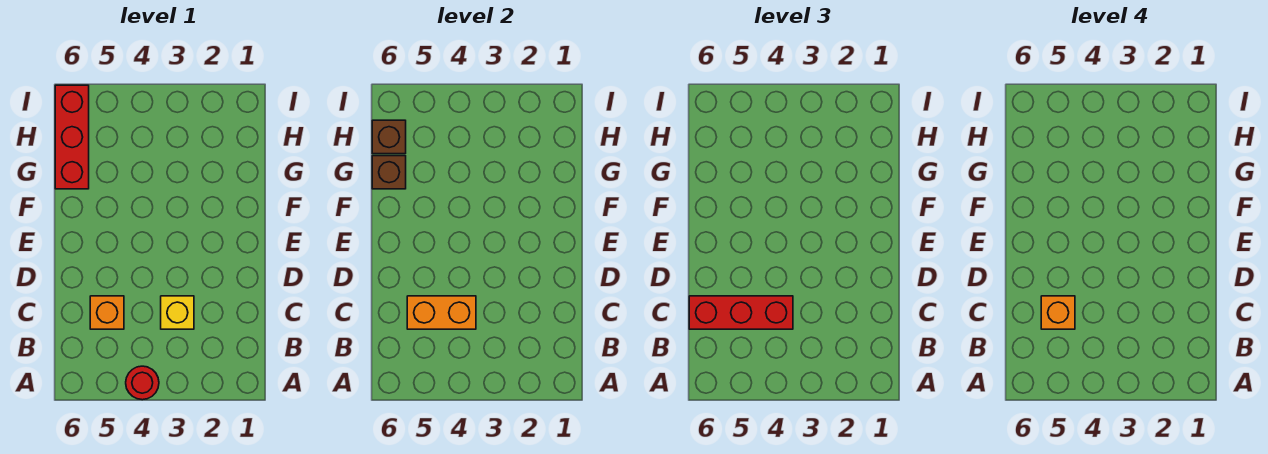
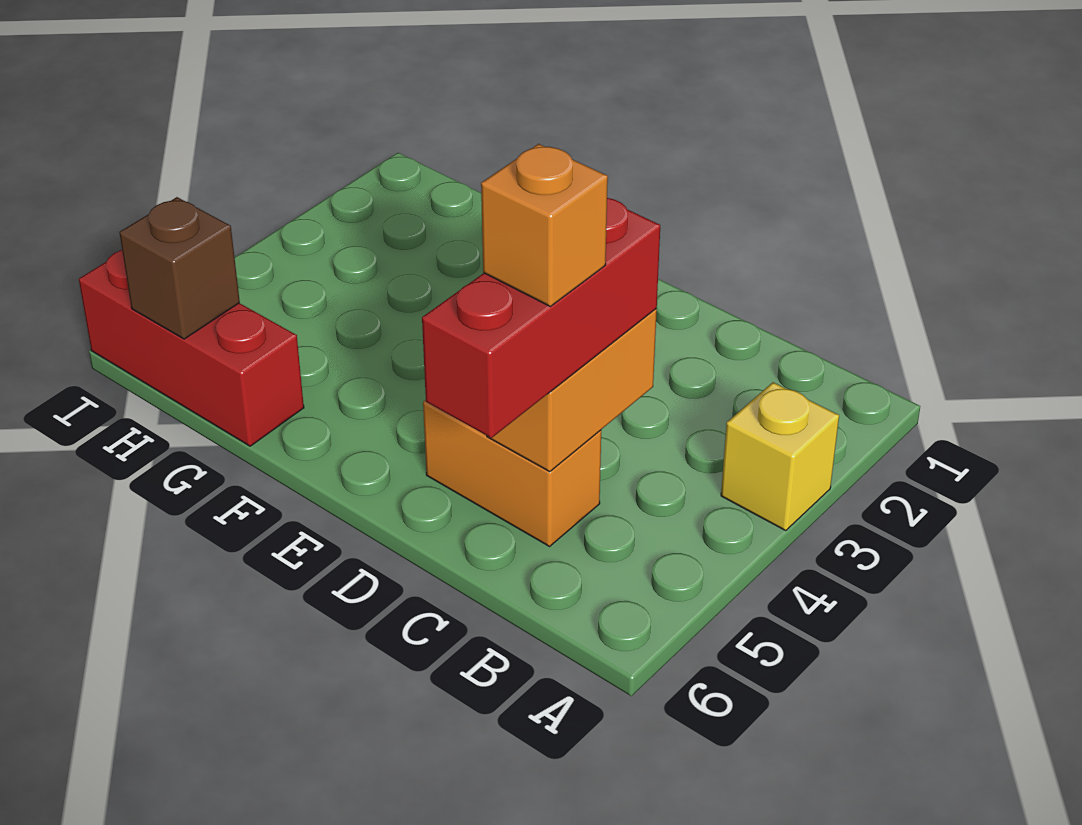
red round brick A4 level 1 -> none
yellow brick C3 level 1 -> yellow brick A3 level 1
orange brick C5 level 1 -> orange brick C5:D5 level 1
brown brick G6 level 2 -> none

